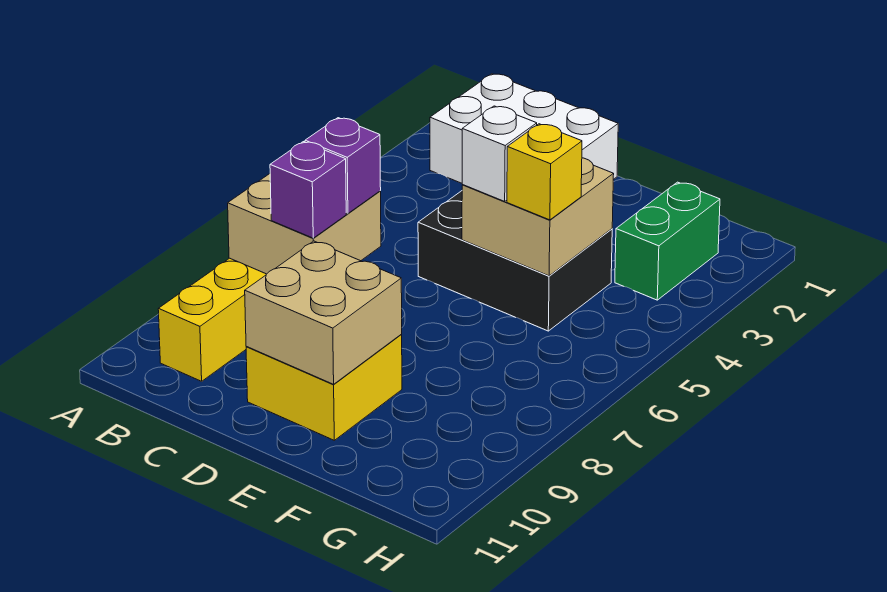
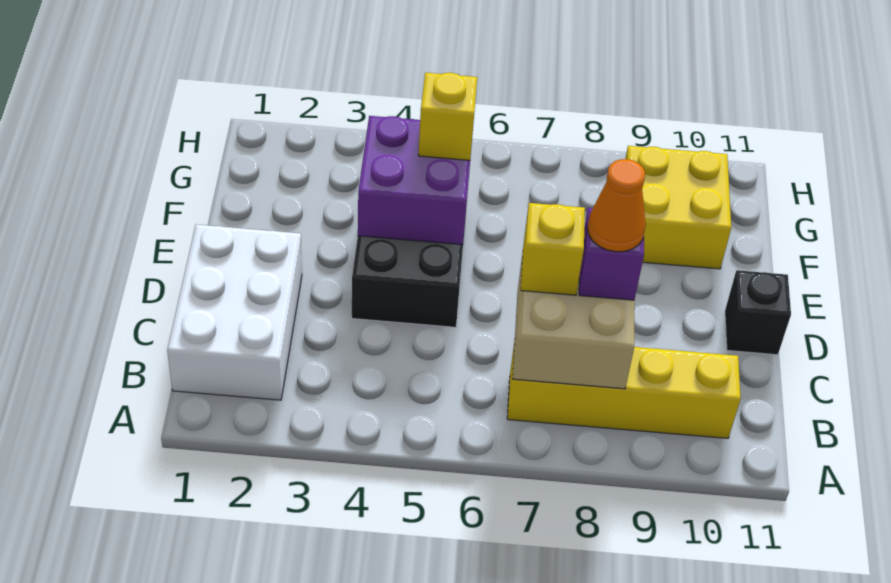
purple brick C7 level 3 -> yellow brick C7 level 3
none -> orange cone C8 level 4
yellow brick D9:E10 level 1 -> yellow brick F9:G10 level 1
tan brick D9:E10 level 2 -> none
none -> black brick D11 level 1
tan brick E4:F5 level 2 -> purple brick E4:F5 level 2
white brick E5 level 3 -> none
green brick G2:G3 level 1 -> none

